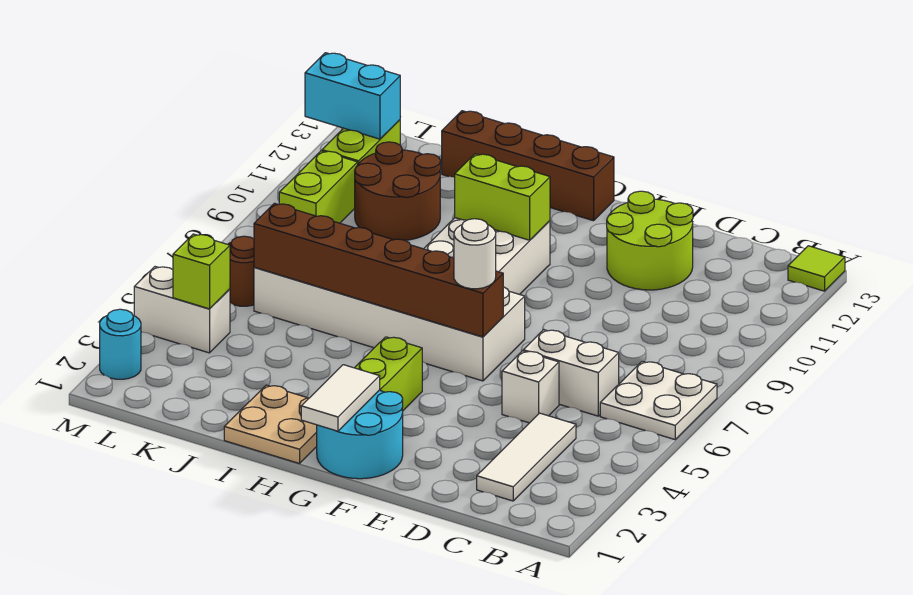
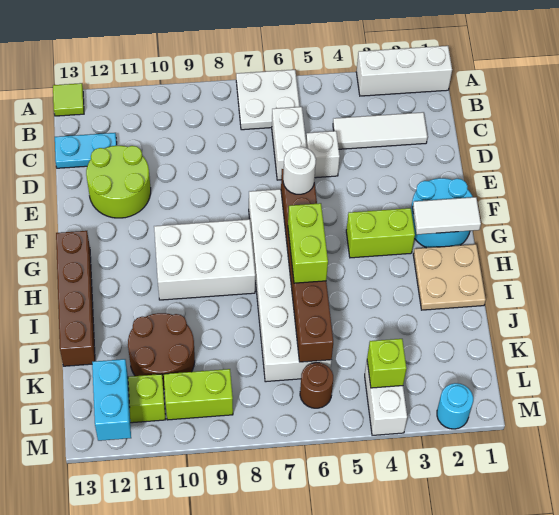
none -> white brick A1:A3 level 1
none -> cyan plate C12:C13 level 1
lime brick G10:H10 level 2 -> lime brick H6:I6 level 3

